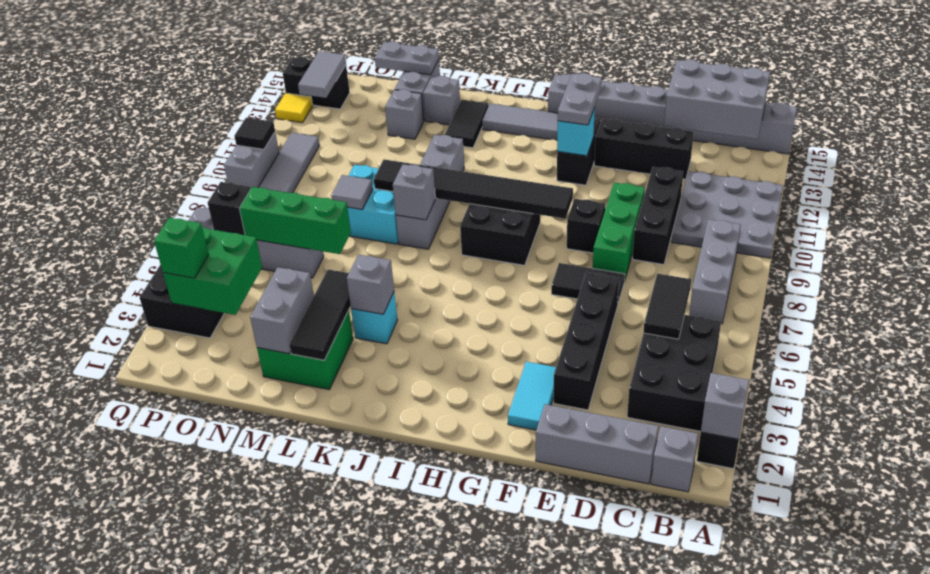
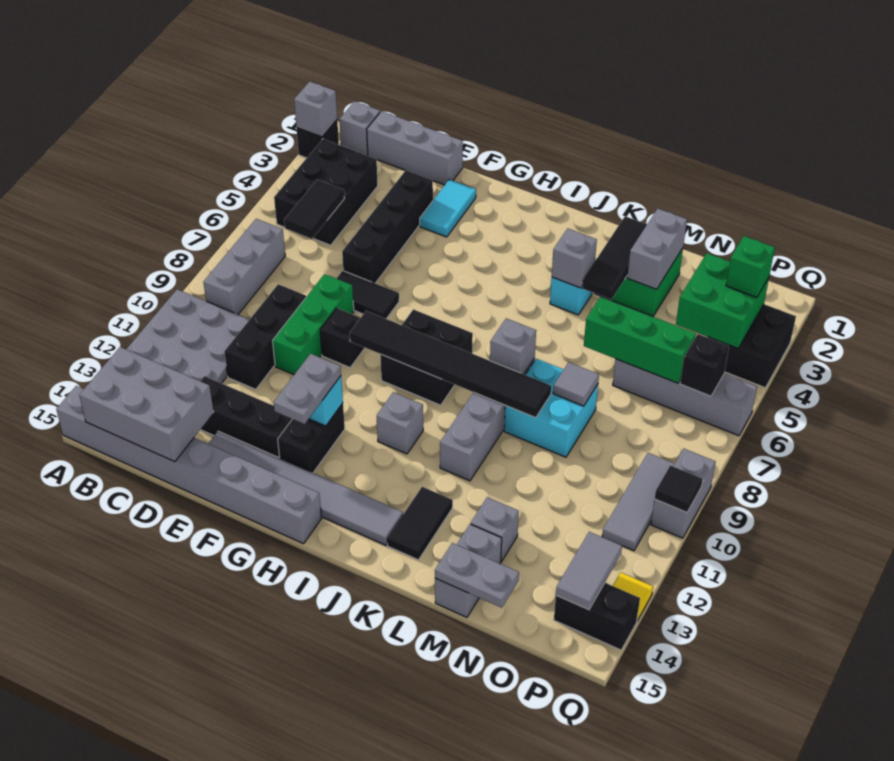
grey brick L14 level 1 -> grey brick I11 level 1

